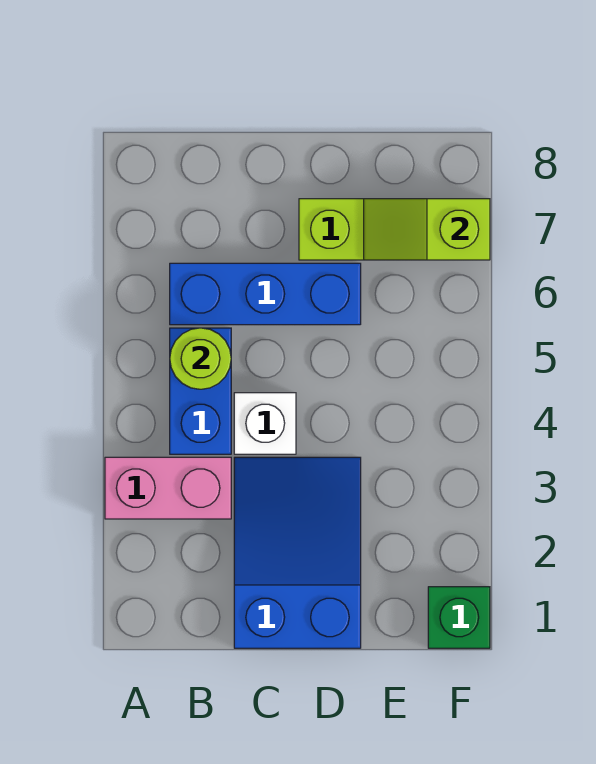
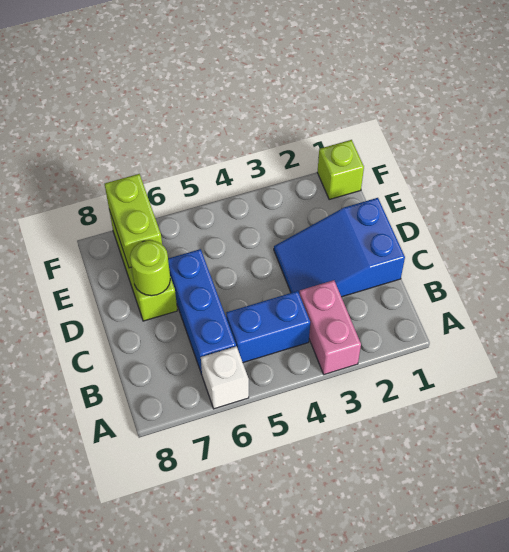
lime round brick B5 level 2 -> lime round brick D7 level 2
white brick C4 level 1 -> white brick A6 level 1
lime slope E7:F7 level 2 top F -> lime brick E7:F7 level 2
green brick F1 level 1 -> lime brick F1 level 1

